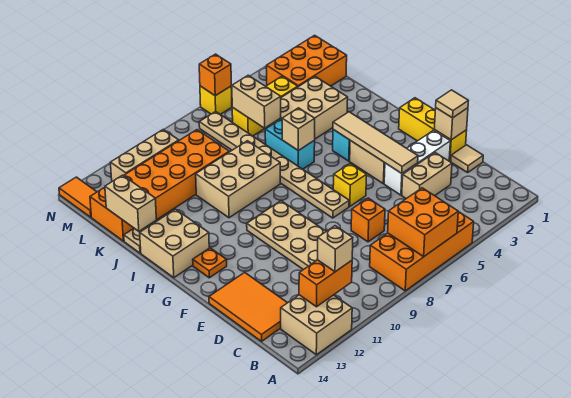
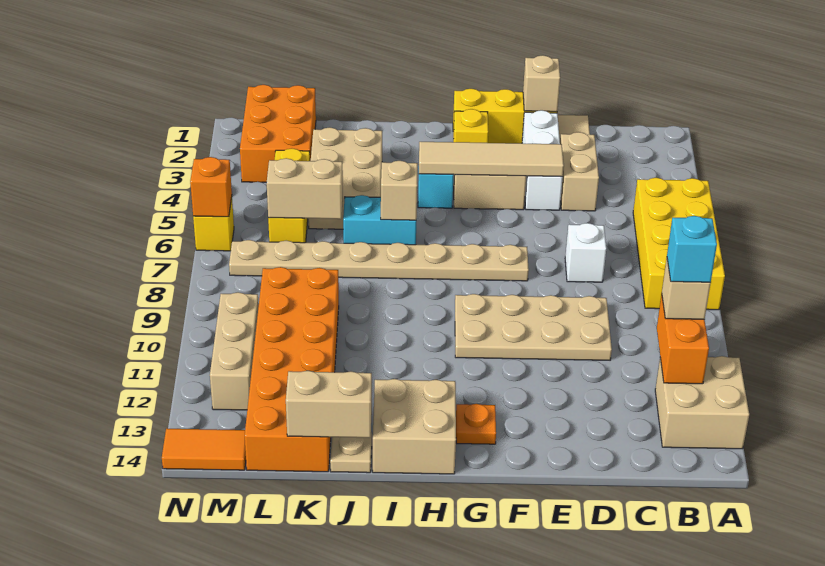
orange brick A5:B8 level 1 -> yellow brick A5:B8 level 1
orange brick A6:B7 level 2 -> none
none -> cyan brick B11 level 4
orange tile C13:E14 level 1 -> none
orange brick D7 level 1 -> white brick D7 level 1
tan tile E1 level 3 -> none
yellow brick F6 level 1 -> yellow brick G2 level 1
tan brick I8:J10 level 1 -> none

